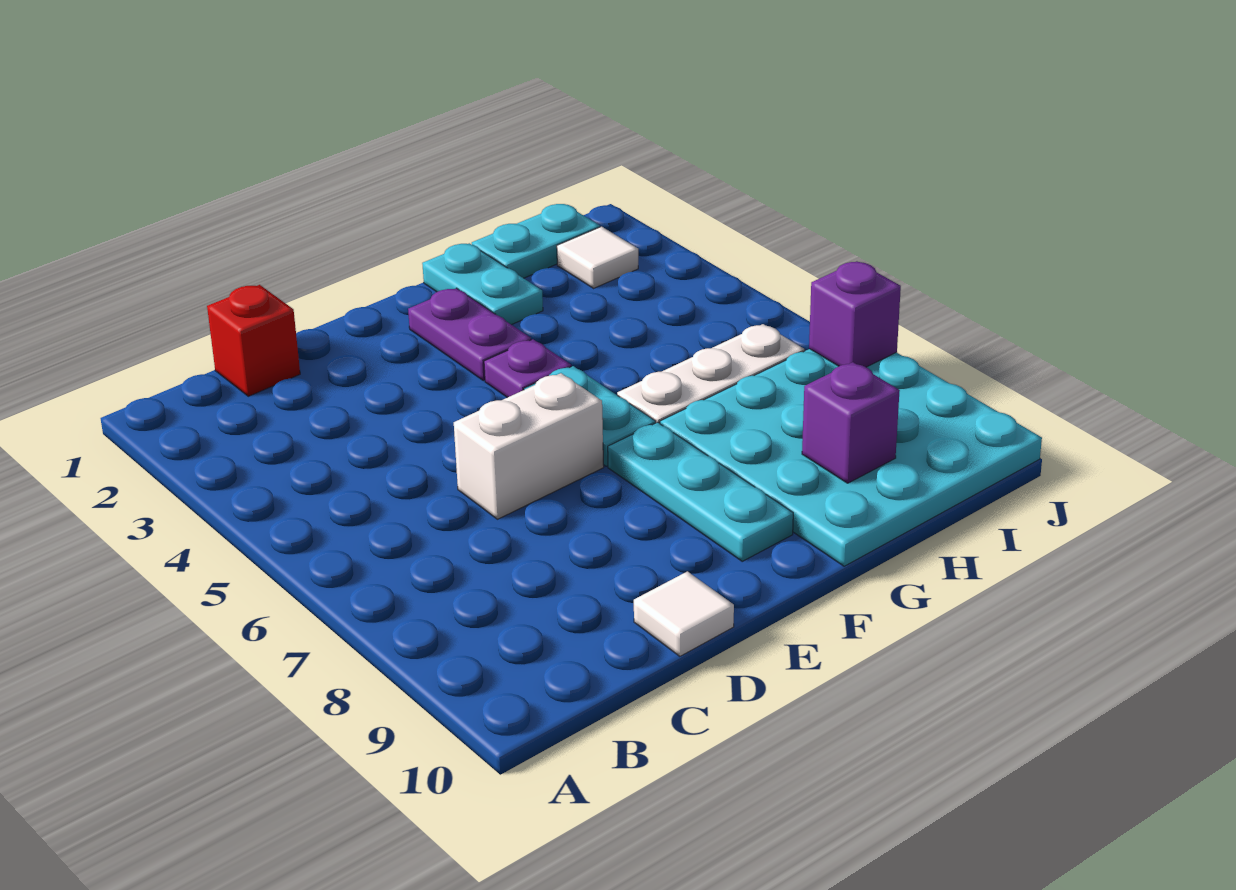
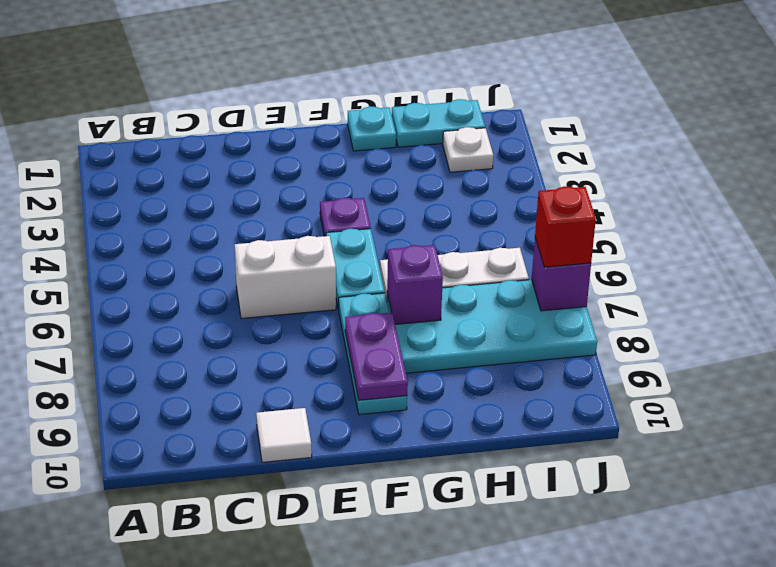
red brick C1 level 1 -> red brick J7 level 3
purple plate F2:F3 level 1 -> purple plate F8:F9 level 2
cyan plate G1:G2 level 1 -> cyan plate G1 level 1
cyan plate G7:J10 level 1 -> cyan plate G7:J8 level 1
purple brick H9 level 2 -> purple brick G7 level 2
white tile I2 level 1 -> white plate I2 level 1

